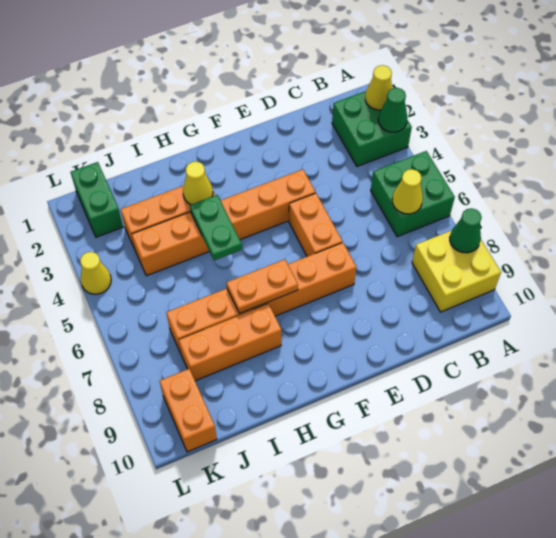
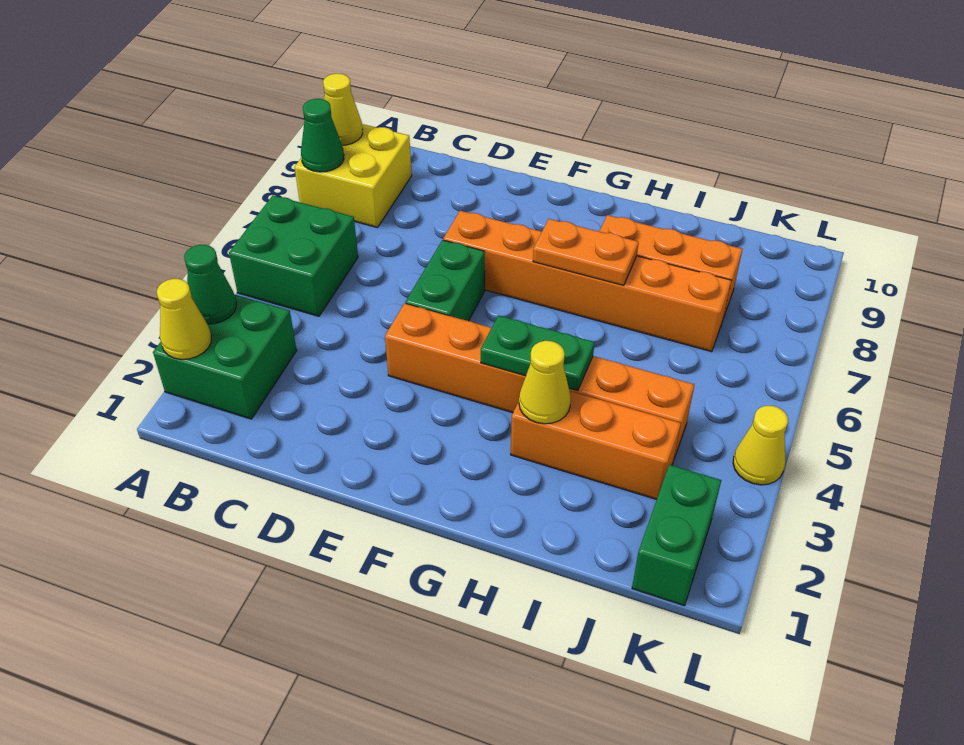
yellow cone B6 level 2 -> yellow cone A9 level 2
orange brick E5:E6 level 1 -> green brick E5:E6 level 1
green plate H4:H5 level 2 -> green plate G4:H4 level 2
orange brick K9:K10 level 1 -> none

